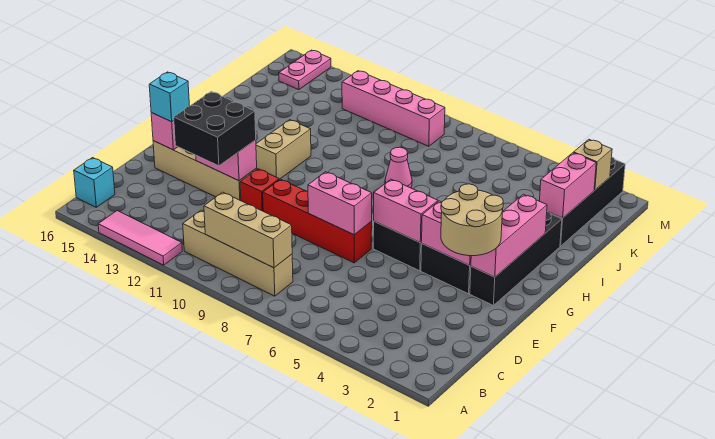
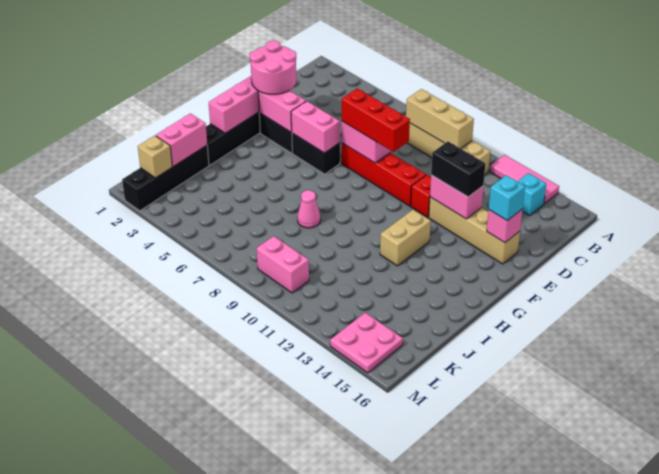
cyan brick B16 level 1 -> cyan brick B14 level 1
black brick D12:E13 level 3 -> black brick E12:E13 level 3
tan round brick E2:F3 level 3 -> pink round brick E2:F3 level 3
none -> red brick E7:E9 level 3
pink brick L9:L12 level 1 -> pink brick L9:L10 level 1
pink plate L15:M15 level 1 -> pink plate L14:M15 level 1

